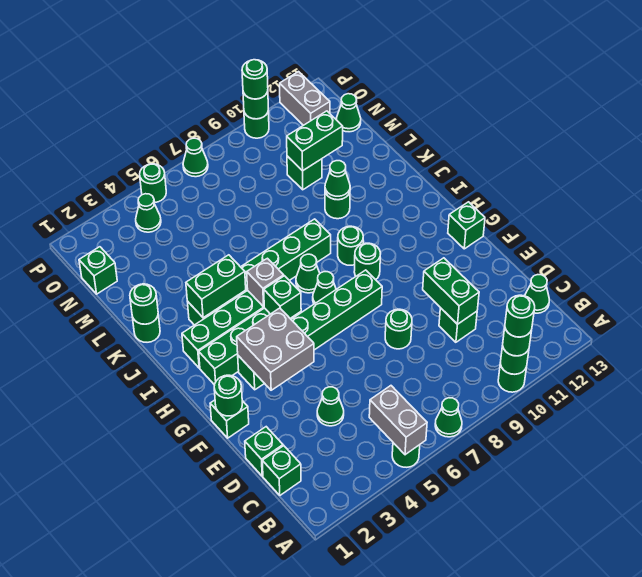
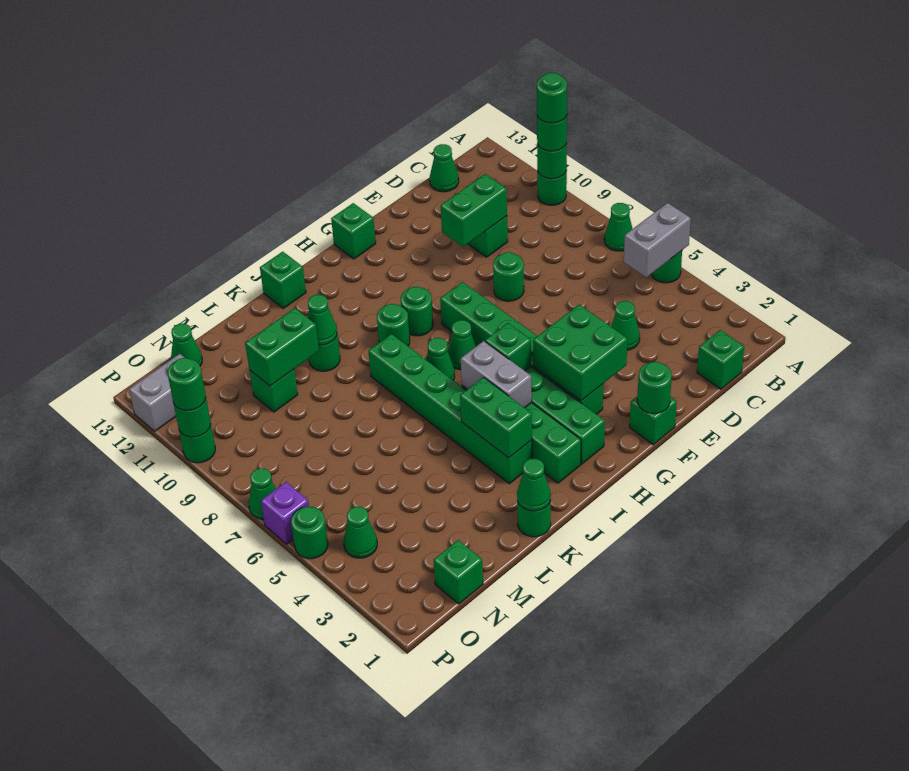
green brick D1 level 1 -> green brick J13 level 1
grey brick F3:G4 level 2 -> green brick F3:G4 level 2
grey brick I5 level 2 -> grey brick I4:I5 level 2
green round brick K1 level 2 -> green cone K1 level 2
green brick M10:M11 level 2 -> green brick L10:M10 level 2
none -> purple brick P6 level 1

